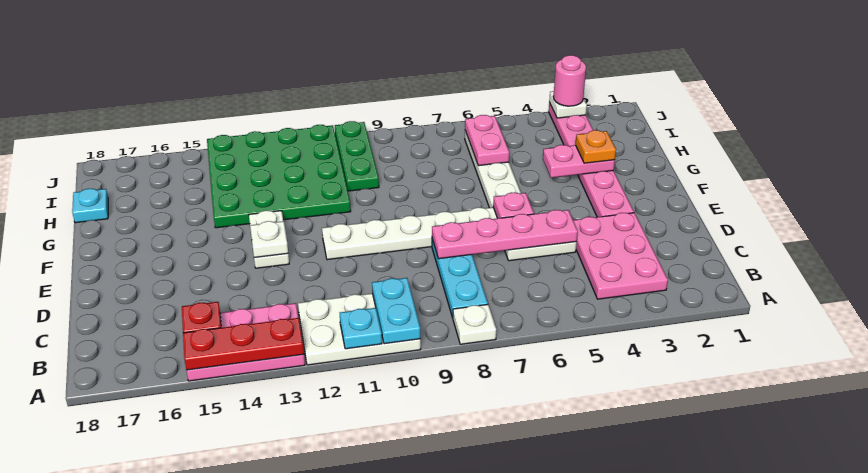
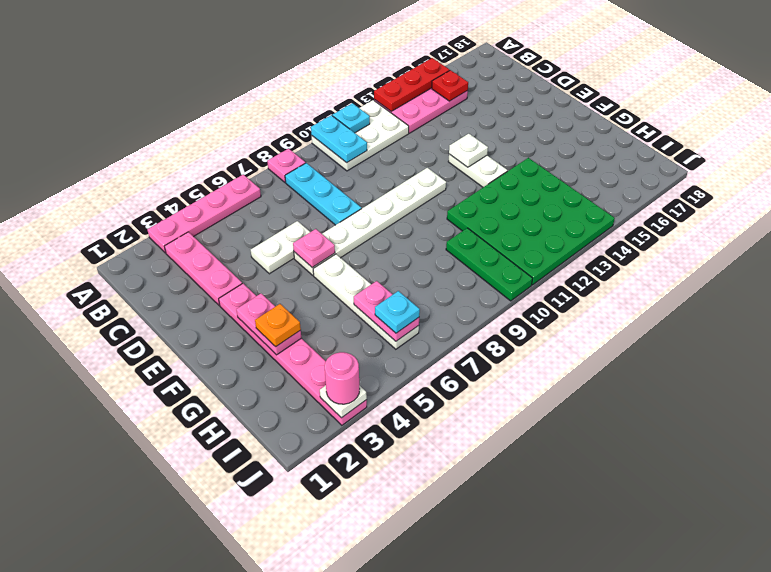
white plate A8 level 1 -> pink plate A8 level 1
pink plate B3:D4 level 1 -> pink plate B3:D3 level 1
pink plate D5:D8 level 2 -> pink plate A3:A6 level 1
pink plate G3:G4 level 2 -> pink plate F3:G3 level 2
cyan plate H18 level 1 -> cyan plate I6 level 3

